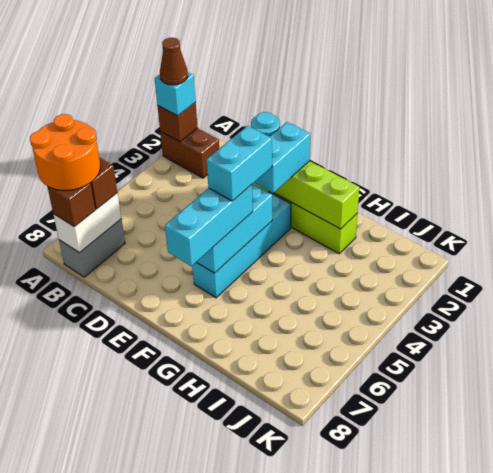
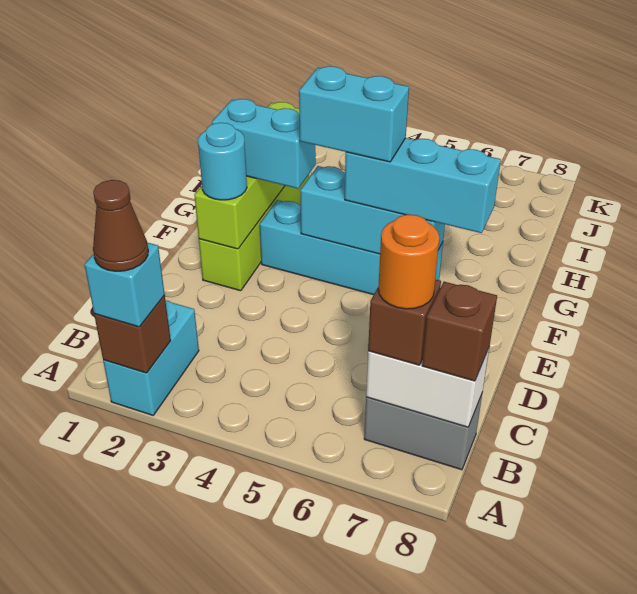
brown brick A2:B2 level 1 -> cyan brick A2:B2 level 1
orange round brick A7:B8 level 4 -> orange round brick B7 level 4

